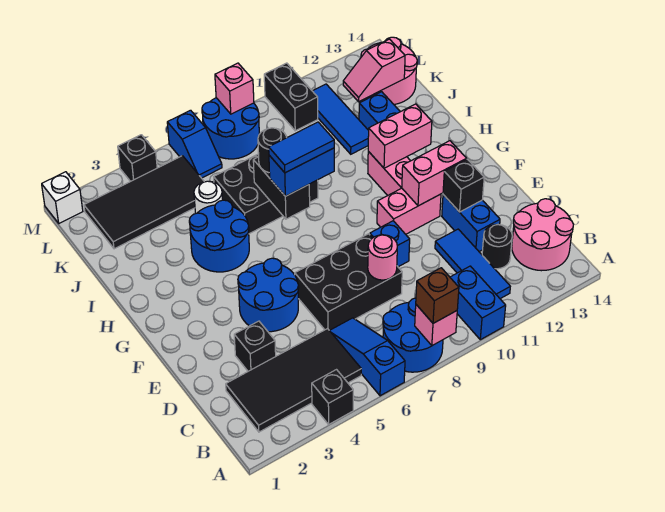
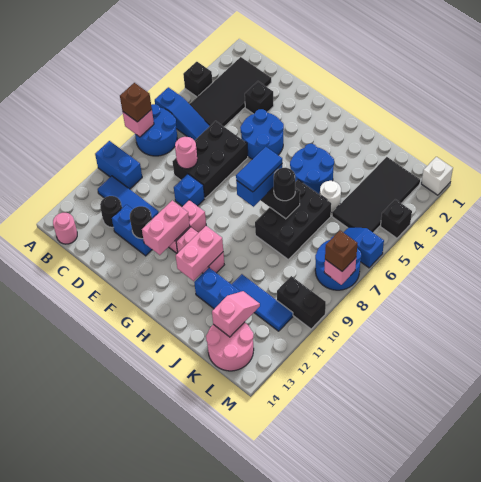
pink round brick B13:C14 level 1 -> pink round brick B14 level 1
black brick E12 level 2 -> black round brick E12 level 2
none -> brown brick M8 level 3

